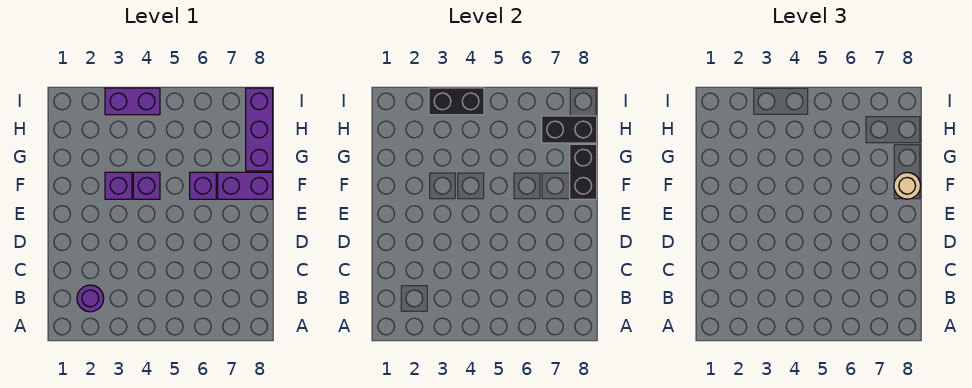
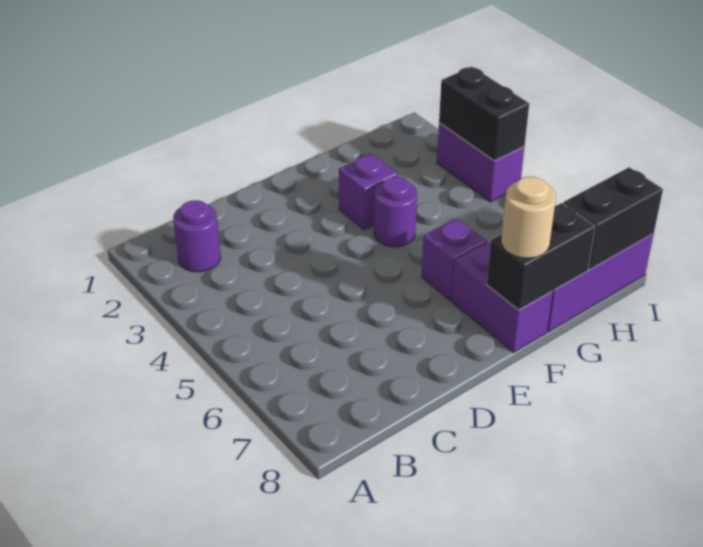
purple brick F4 level 1 -> purple round brick F4 level 1
black brick H7:H8 level 2 -> black brick H8:I8 level 2

